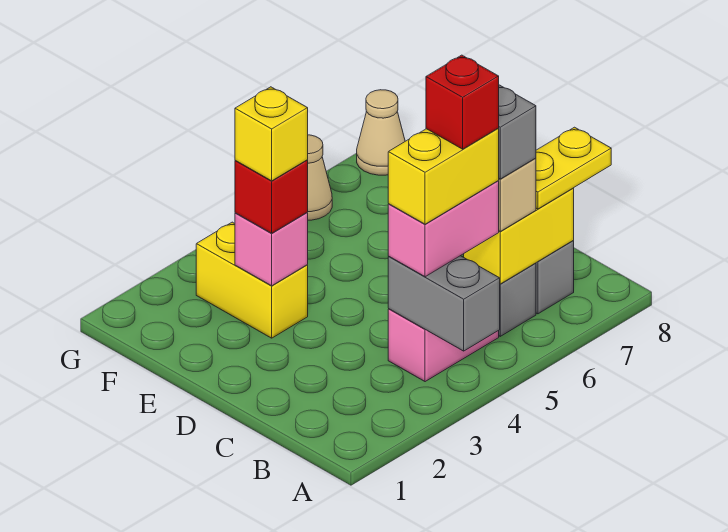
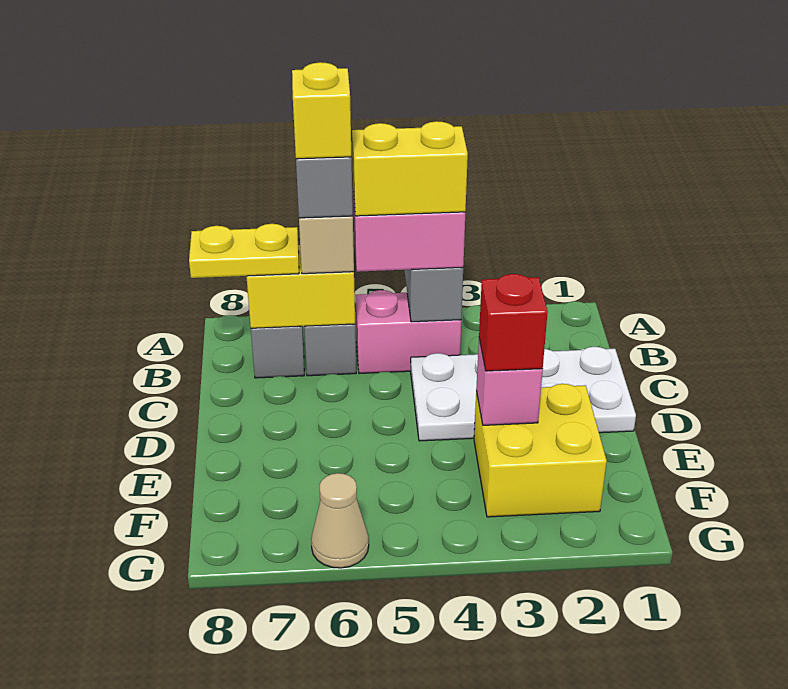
red brick B5 level 5 -> none
none -> white plate C1:D4 level 1
yellow brick E3:F3 level 1 -> yellow brick E2:F3 level 1
yellow brick E3 level 4 -> yellow brick B6 level 5
tan cone G8 level 1 -> none

